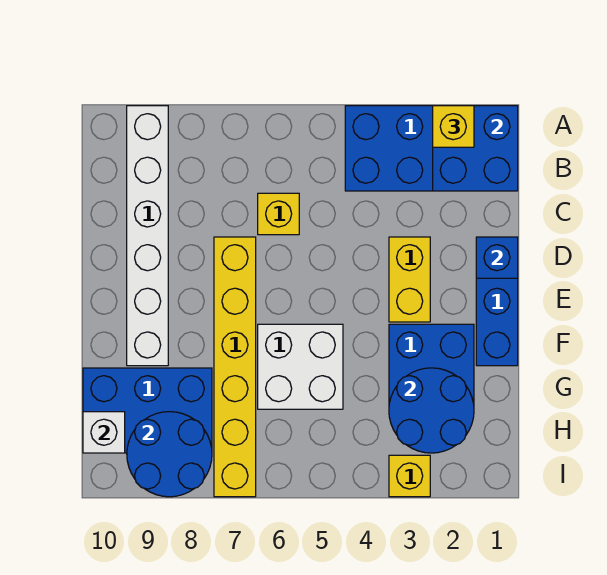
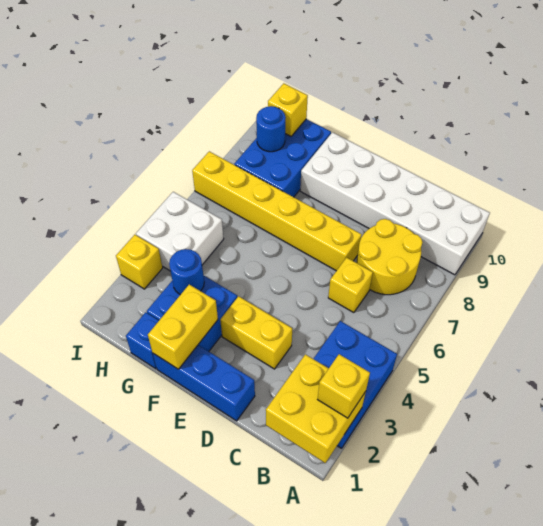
blue brick A1:B2 level 2 -> yellow brick A1:B2 level 2
white brick A9:F9 level 1 -> white brick A9:F10 level 1
none -> yellow round brick B7:C8 level 1
blue brick D1 level 2 -> blue brick G1 level 1
none -> yellow brick F1:F2 level 2
white brick F5:G6 level 1 -> white brick H4:I5 level 1
blue round brick G2:H3 level 2 -> blue round brick G3 level 2
blue round brick H8:I9 level 2 -> blue round brick H9 level 2
white brick H10 level 2 -> yellow brick H10 level 2

